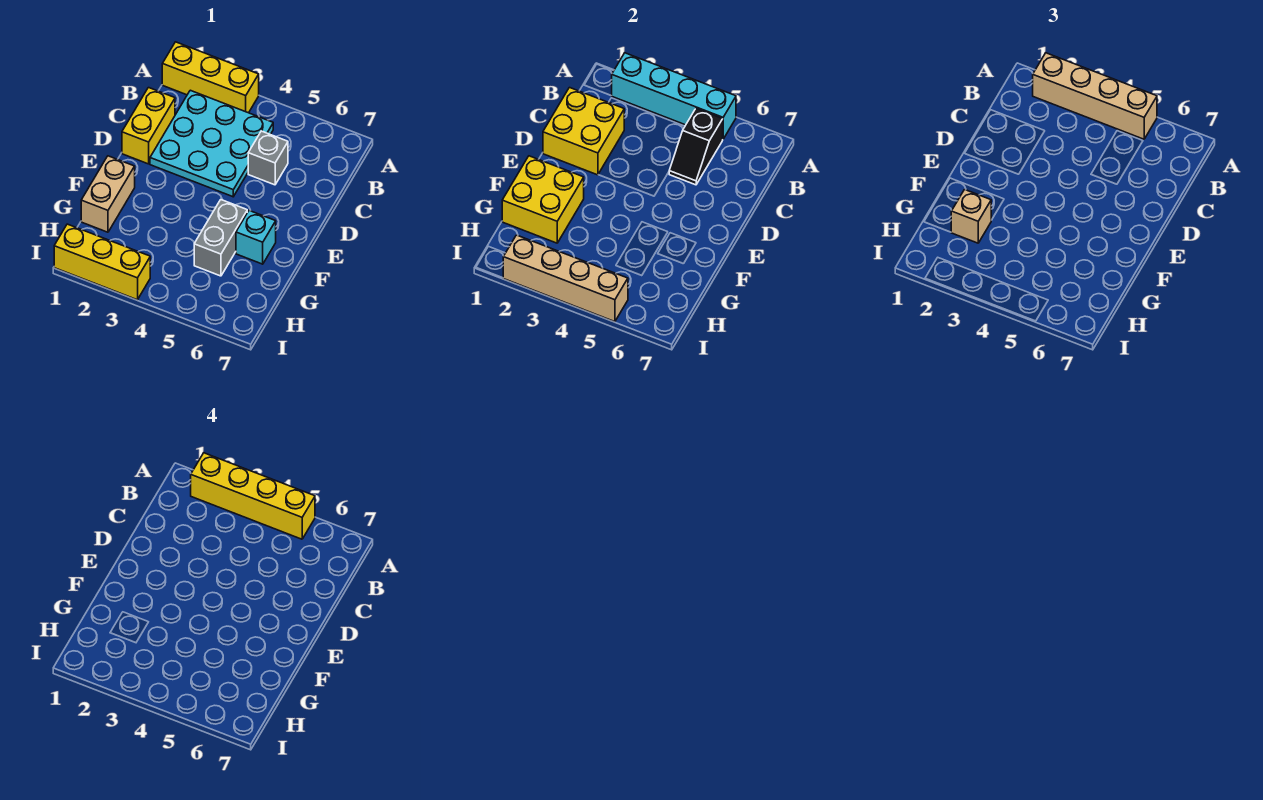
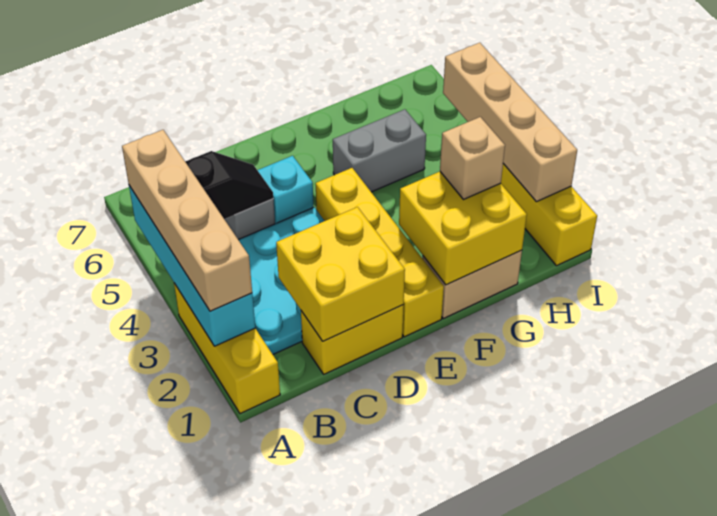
yellow brick A2:A5 level 4 -> yellow brick E1:E4 level 1
cyan brick F6 level 1 -> cyan brick D5 level 1

